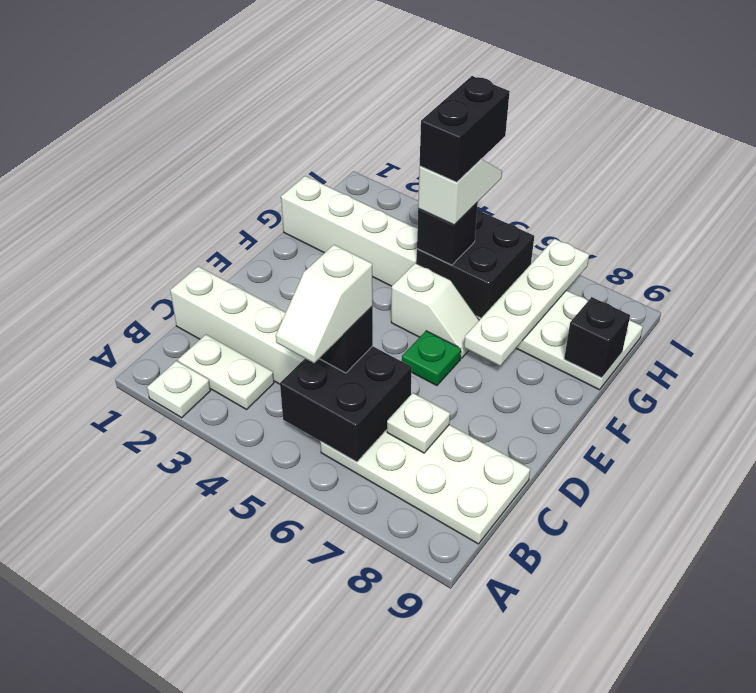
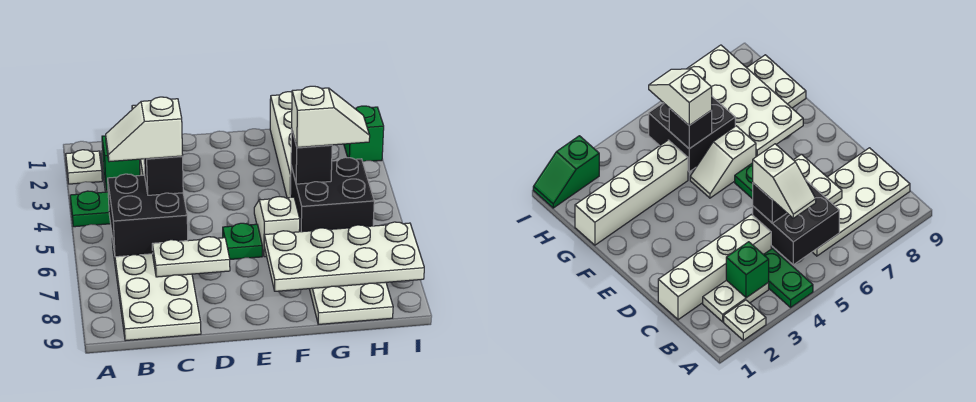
none -> green plate A4:B4 level 1
none -> green brick B3 level 2
white plate C7 level 2 -> white plate C7:D7 level 2
white slope F5:F6 level 1 top 5 -> white slope F5:F6 level 1 top 6
white plate F7:I7 level 2 -> white plate F7:I8 level 2
black brick G5:H5 level 5 -> none
black brick G9 level 2 -> none
none -> green slope I1:I2 level 1 top 2

